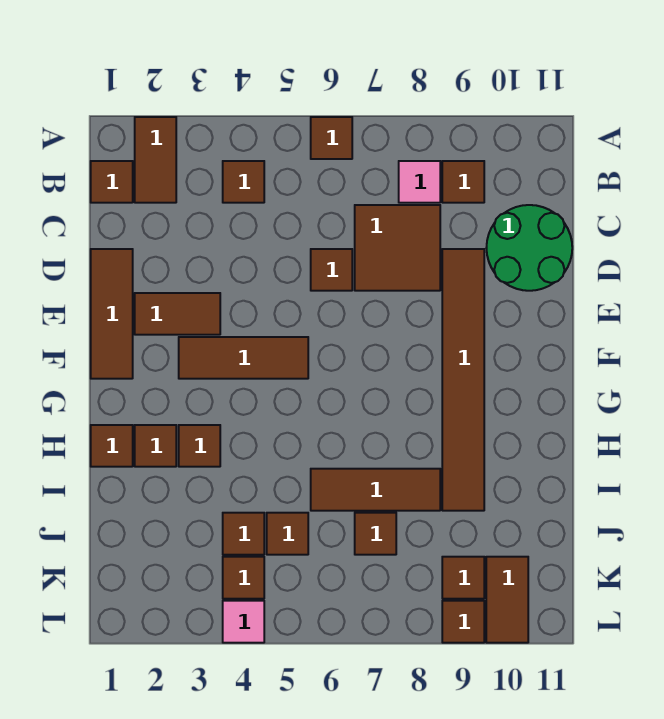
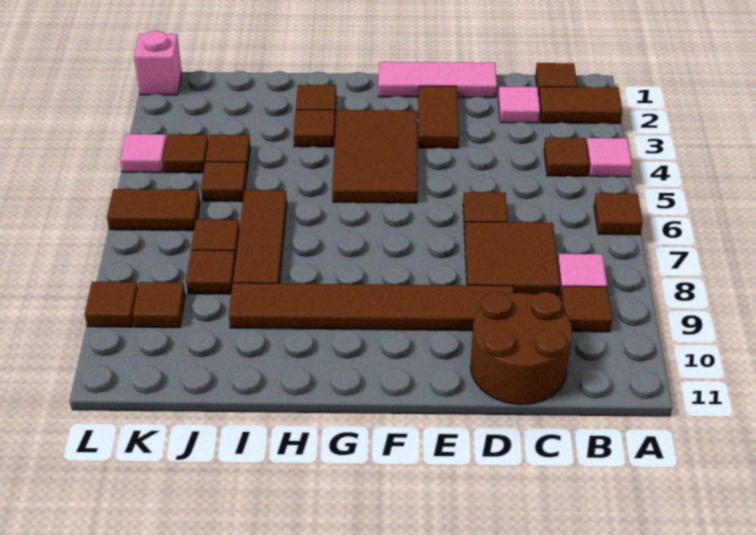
none -> pink tile A4 level 1
none -> pink tile C2 level 1
green round brick C10:D11 level 1 -> brown round brick C10:D11 level 1
brown tile D1:F1 level 1 -> pink tile D1:F1 level 1
brown tile F3:F5 level 1 -> brown tile F3:G5 level 1
brown tile H1 level 1 -> brown tile J8 level 1
brown tile K10:L10 level 1 -> brown tile K6:L6 level 1
none -> pink brick L1 level 1

